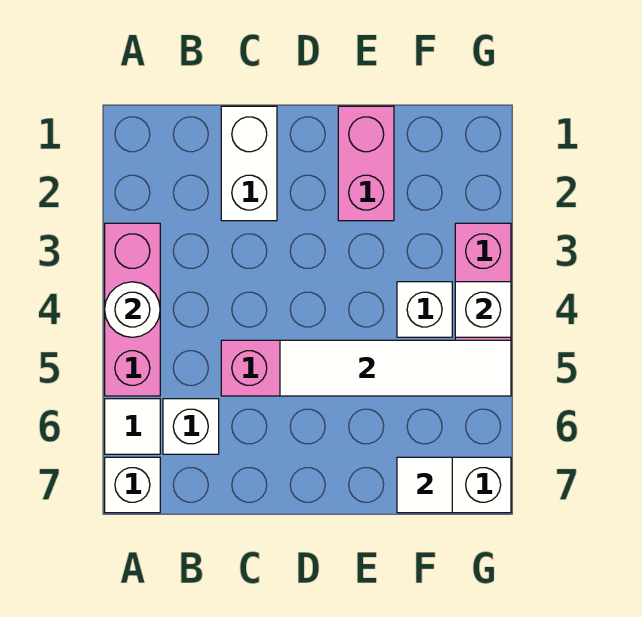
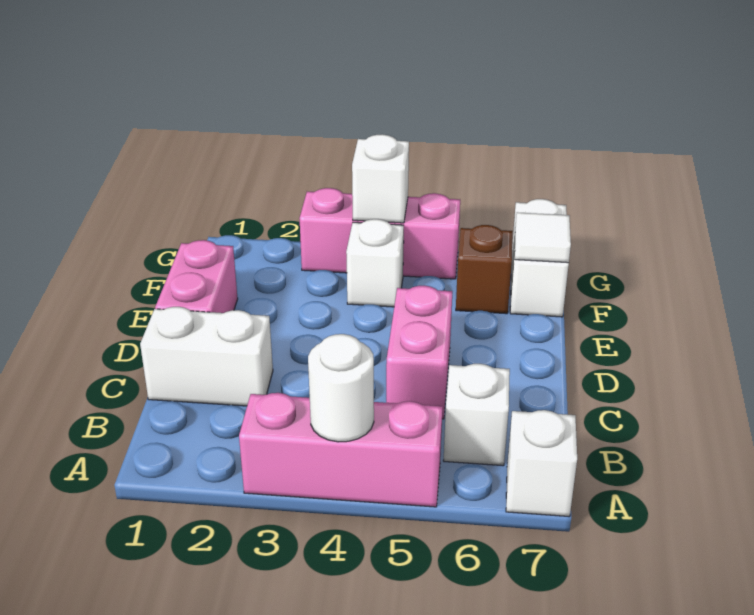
white tile A6 level 1 -> none
white tile D5:G5 level 2 -> none
pink brick E1:E2 level 1 -> pink brick D1:E1 level 1
none -> brown brick F6 level 1

